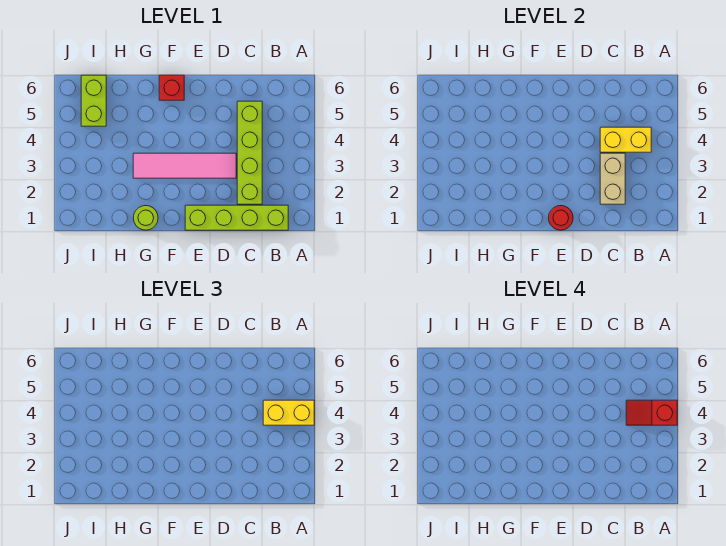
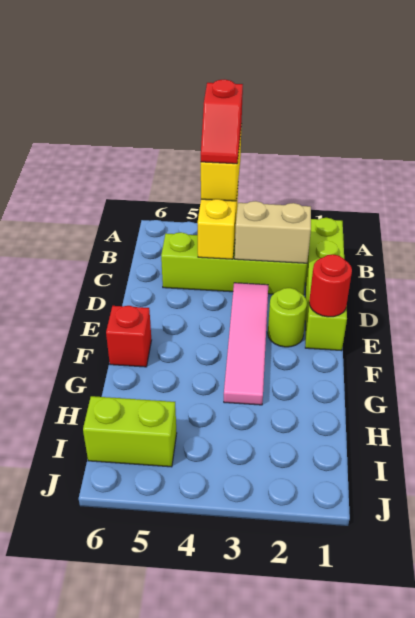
lime round brick G1 level 1 -> lime round brick E2 level 1

